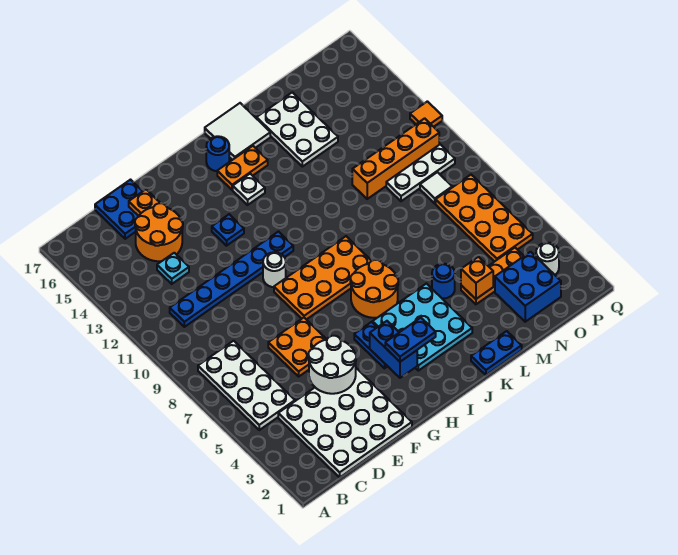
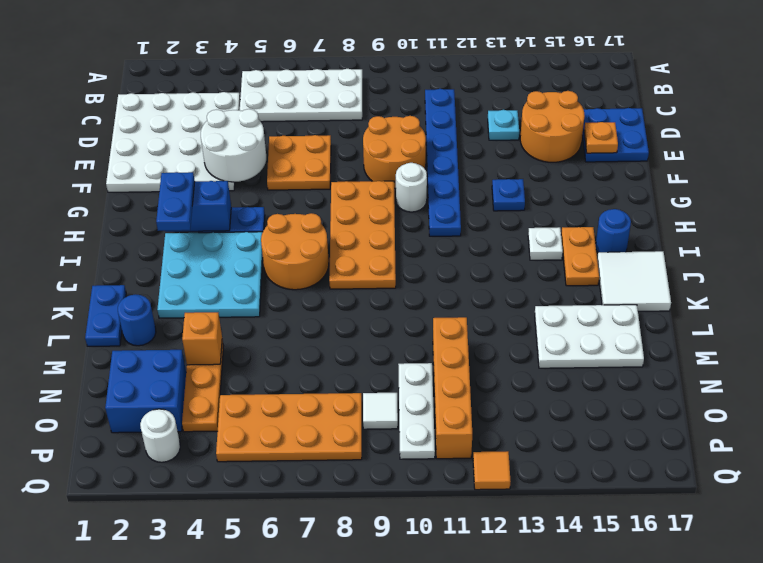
none -> orange round brick E9:F10 level 1
blue round brick L5 level 1 -> blue round brick L2 level 1

